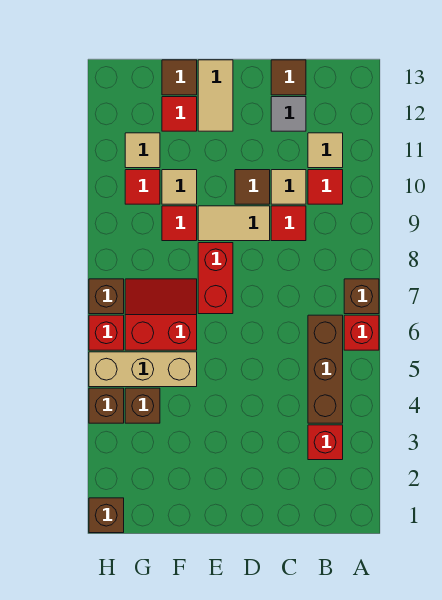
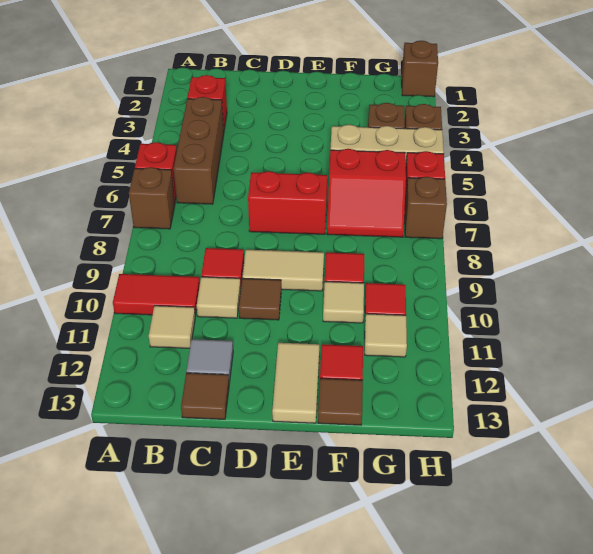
red tile B10 level 1 -> red tile A10:B10 level 1
red brick E7:E8 level 1 -> red brick D7:E7 level 1

